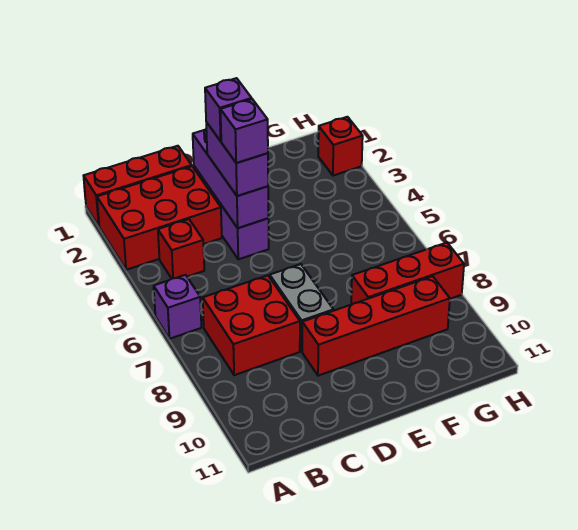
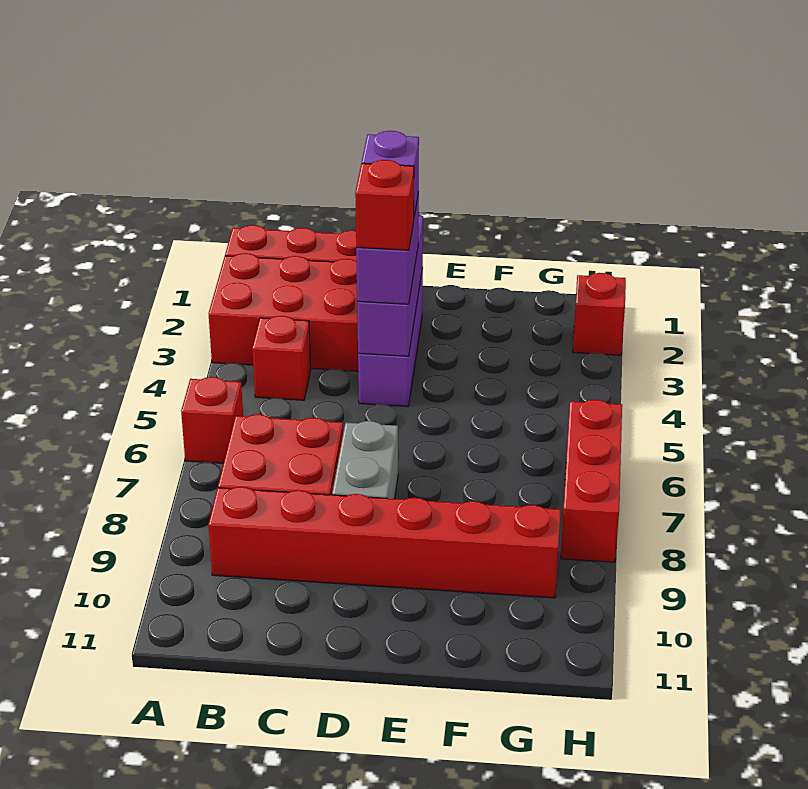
purple brick A6 level 1 -> red brick A6 level 1
purple brick D4 level 4 -> red brick D4 level 4
red brick D9:G9 level 1 -> red brick B9:G9 level 1
red brick F8:H8 level 1 -> red brick H6:H8 level 1

